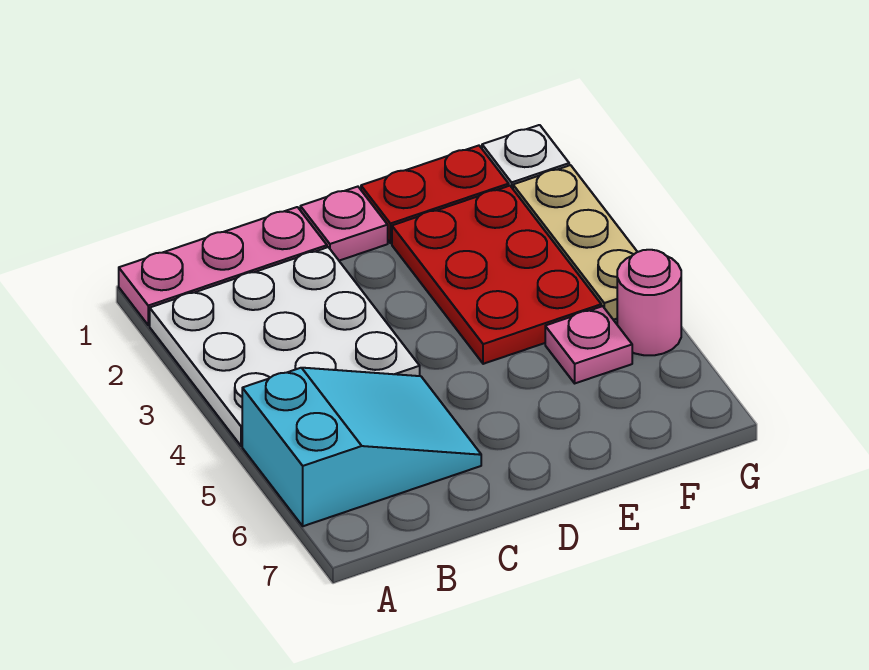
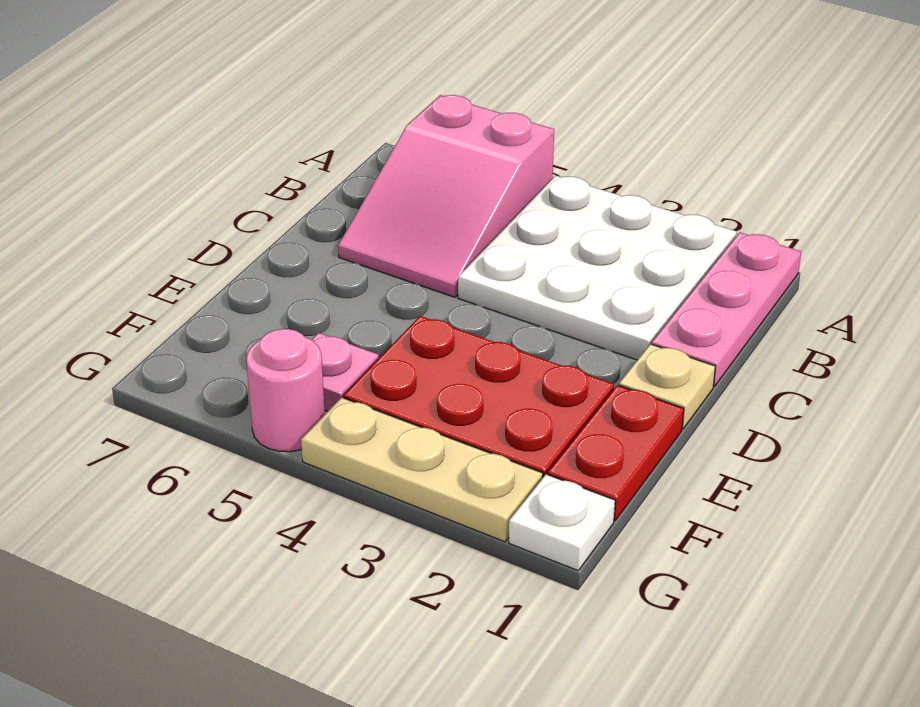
cyan slope A5:C6 level 1 top A -> pink slope A5:C6 level 1 top A
pink plate D1 level 1 -> tan plate D1 level 1

